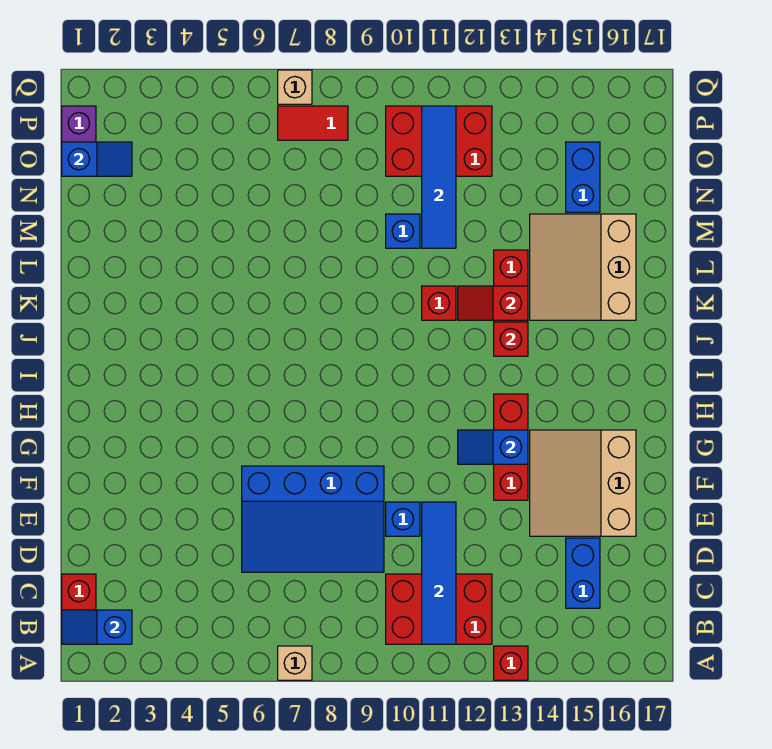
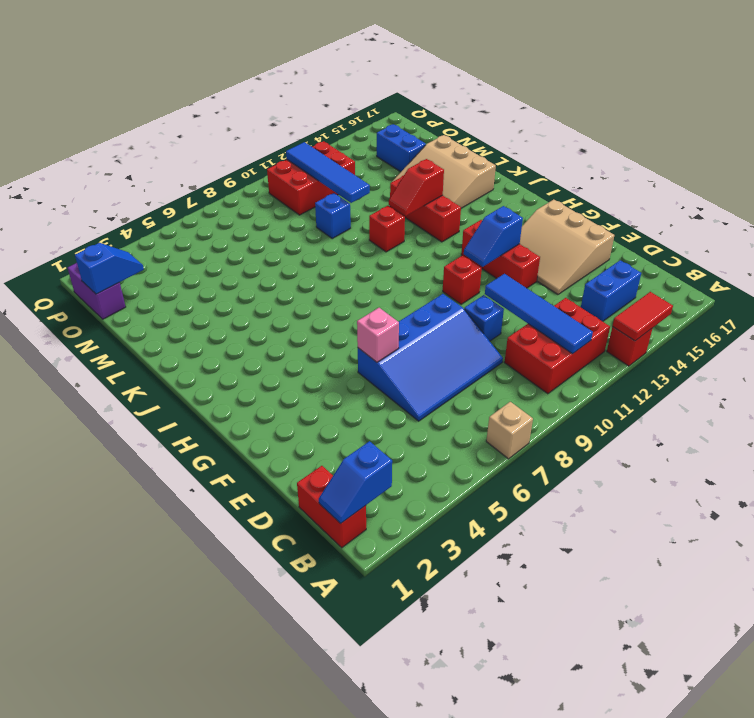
blue brick C15:D15 level 1 -> blue brick C14:C15 level 1
none -> pink brick F6 level 2
red brick J13 level 2 -> red brick G11 level 1
red tile P7:P8 level 1 -> red tile A13:A14 level 2
tan brick Q7 level 1 -> none

